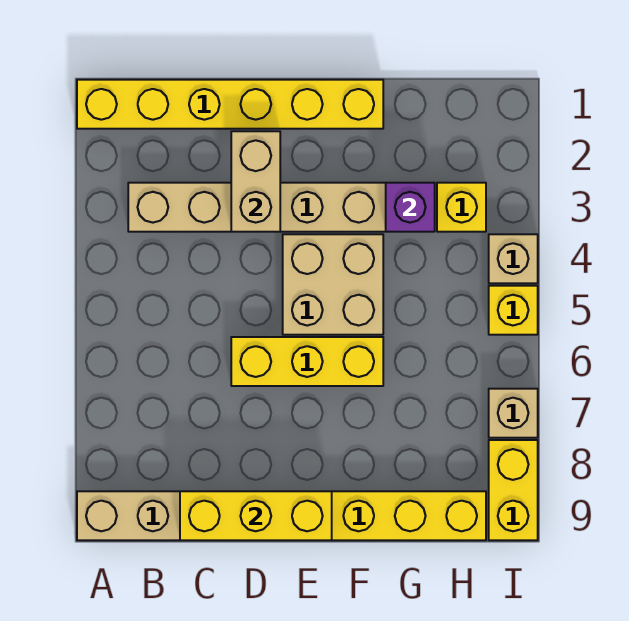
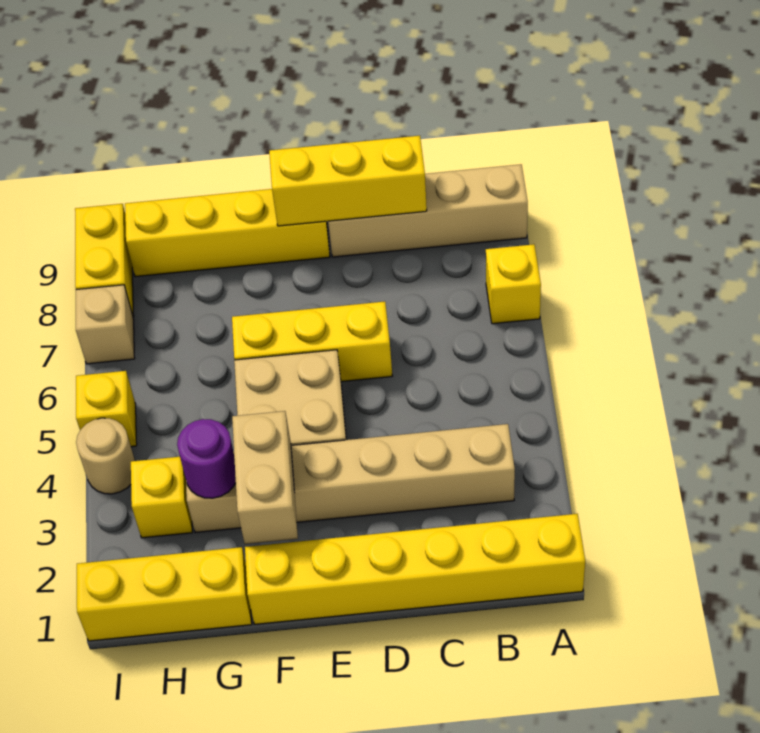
none -> yellow brick A7 level 1
tan brick D2:D3 level 2 -> tan brick F2:F3 level 2
none -> yellow brick G1:I1 level 1
purple brick G3 level 2 -> purple round brick G3 level 2
tan brick I4 level 1 -> tan round brick I4 level 1

